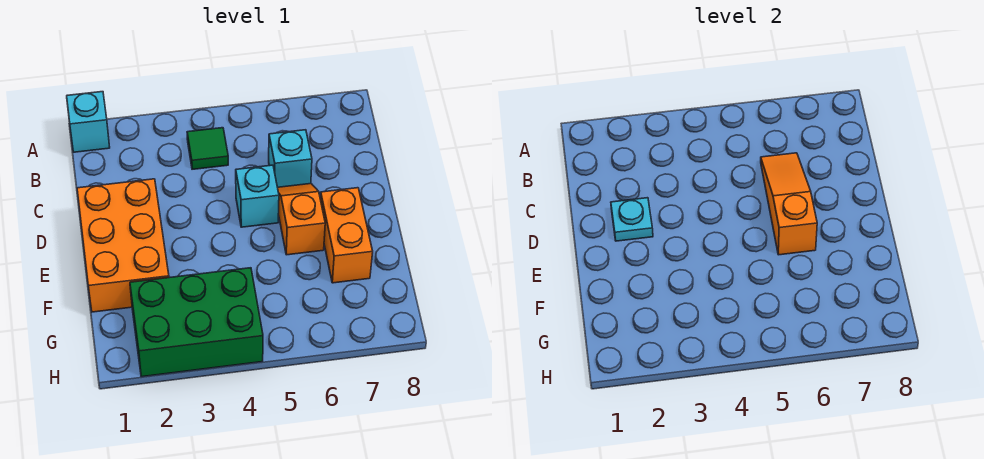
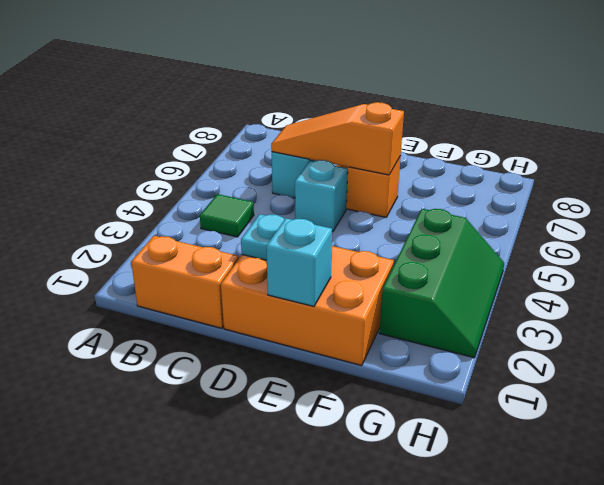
cyan brick A1 level 1 -> cyan brick E1 level 2
orange brick E7:F7 level 1 -> orange brick B1:C1 level 1
green brick G2:H4 level 1 -> green slope G2:H4 level 1 top G

